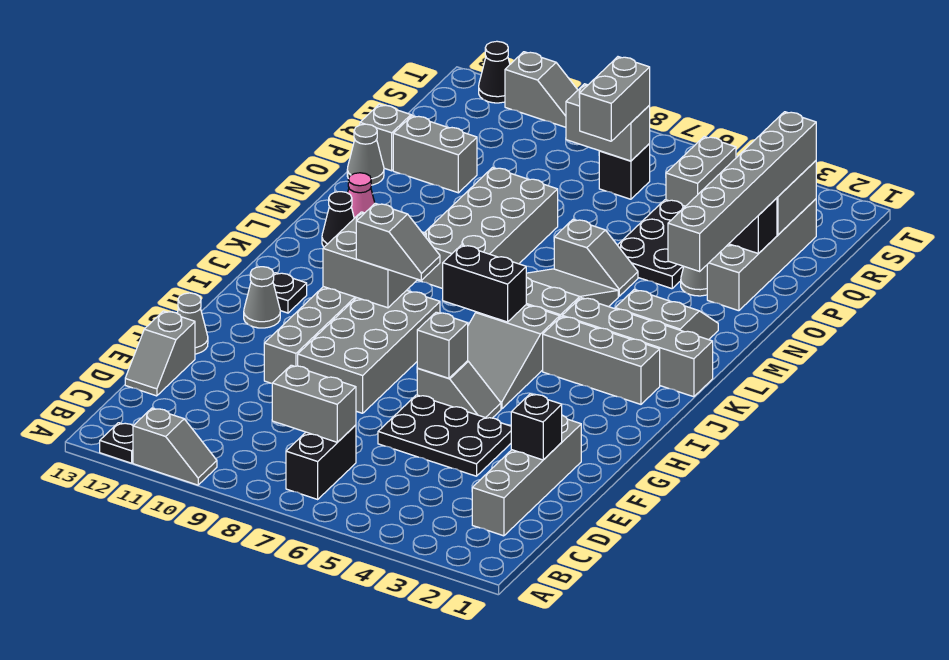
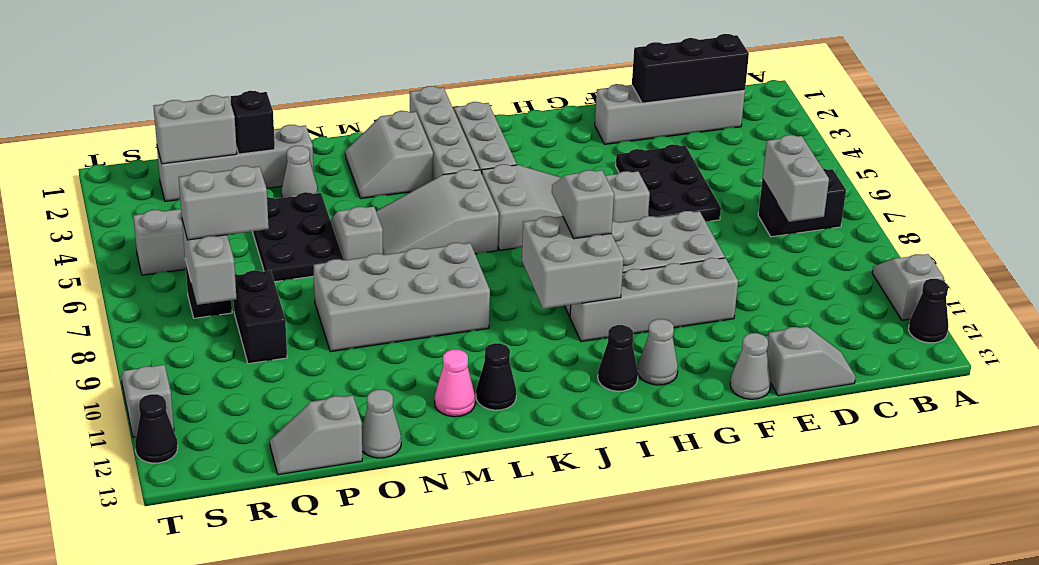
black plate A12 level 1 -> black cone A12 level 1
black brick E2 level 2 -> black brick C2:E2 level 2
grey brick G6 level 2 -> none
black plate I12 level 1 -> black cone I12 level 1
black brick J6:J7 level 2 -> black brick Q8:Q9 level 1
grey brick M2:R2 level 3 -> none
black plate O4:Q5 level 1 -> black plate O4:P6 level 1
grey brick P11:P12 level 1 -> none

